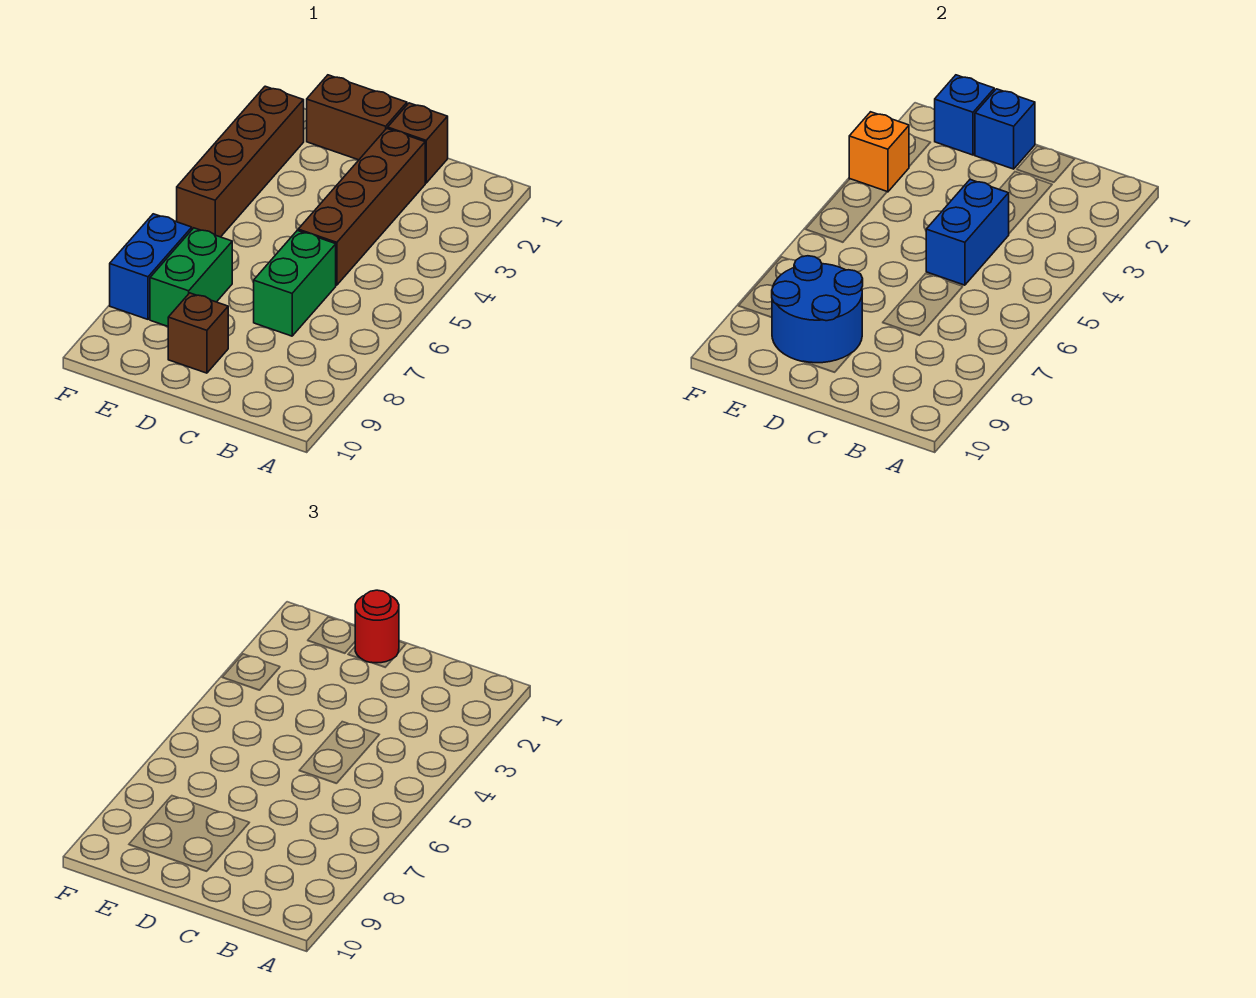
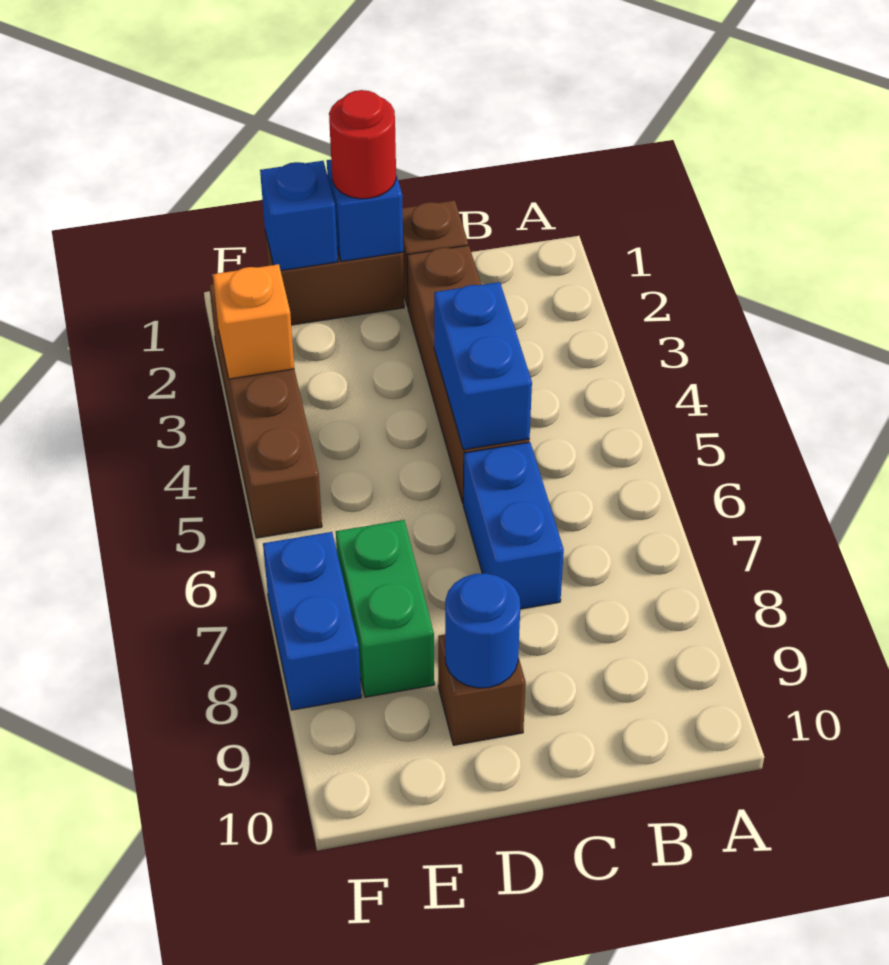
green brick C6:C7 level 1 -> blue brick C6:C7 level 1
blue round brick D8:E9 level 2 -> blue round brick D9 level 2

